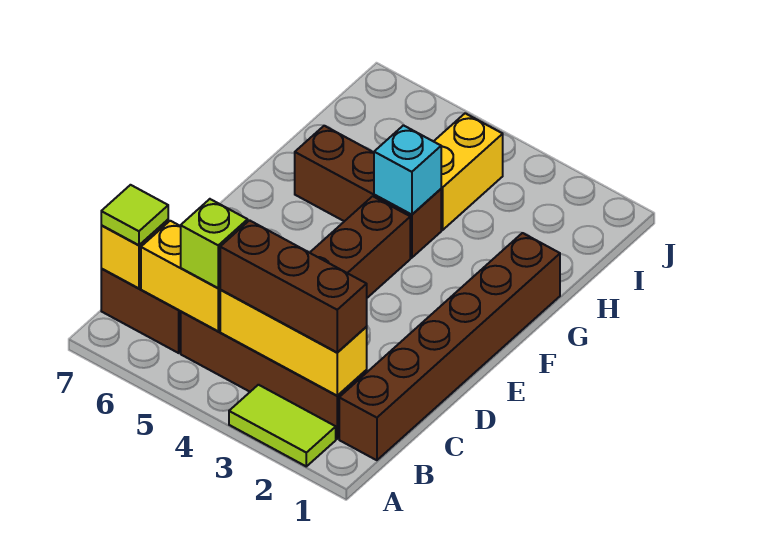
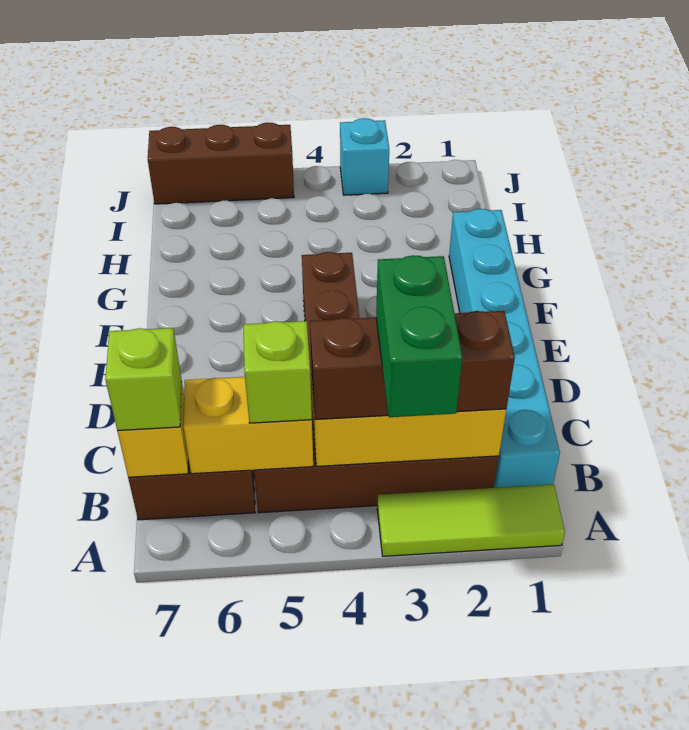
lime tile A2:A3 level 1 -> lime tile A1:A3 level 1
none -> green brick A3:B3 level 4
brown brick B1:G1 level 1 -> cyan brick B1:G1 level 1
lime tile B7 level 3 -> lime brick B7 level 3
brown brick G4:G6 level 1 -> brown brick J5:J7 level 1
cyan brick G4 level 2 -> cyan brick J3 level 1
yellow brick H4:I4 level 1 -> none

